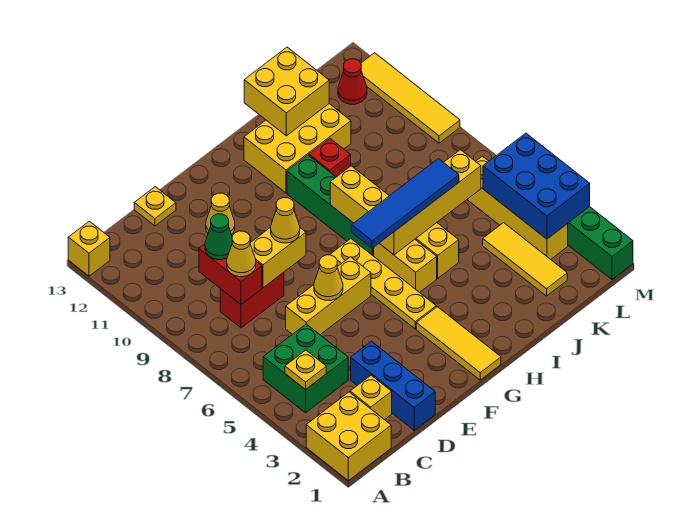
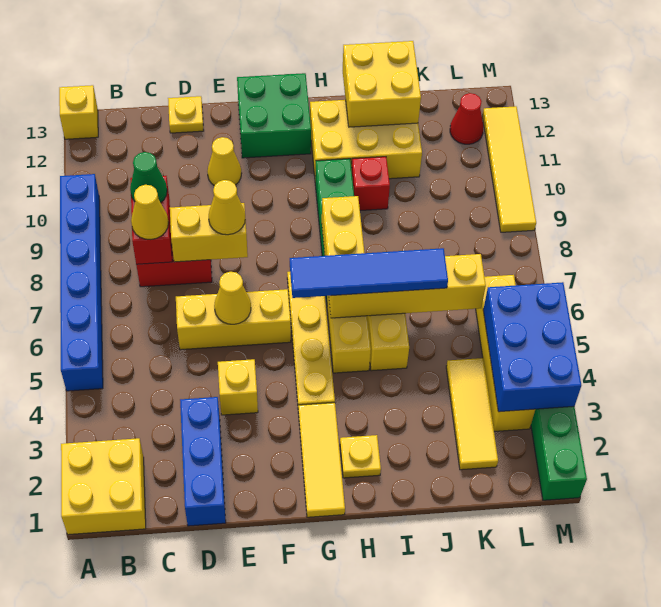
none -> blue brick A5:A10 level 1
green brick B4:C5 level 1 -> green brick F12:G13 level 1
yellow plate B4 level 2 -> yellow plate H2 level 1
yellow brick C2 level 1 -> yellow brick E4 level 1

